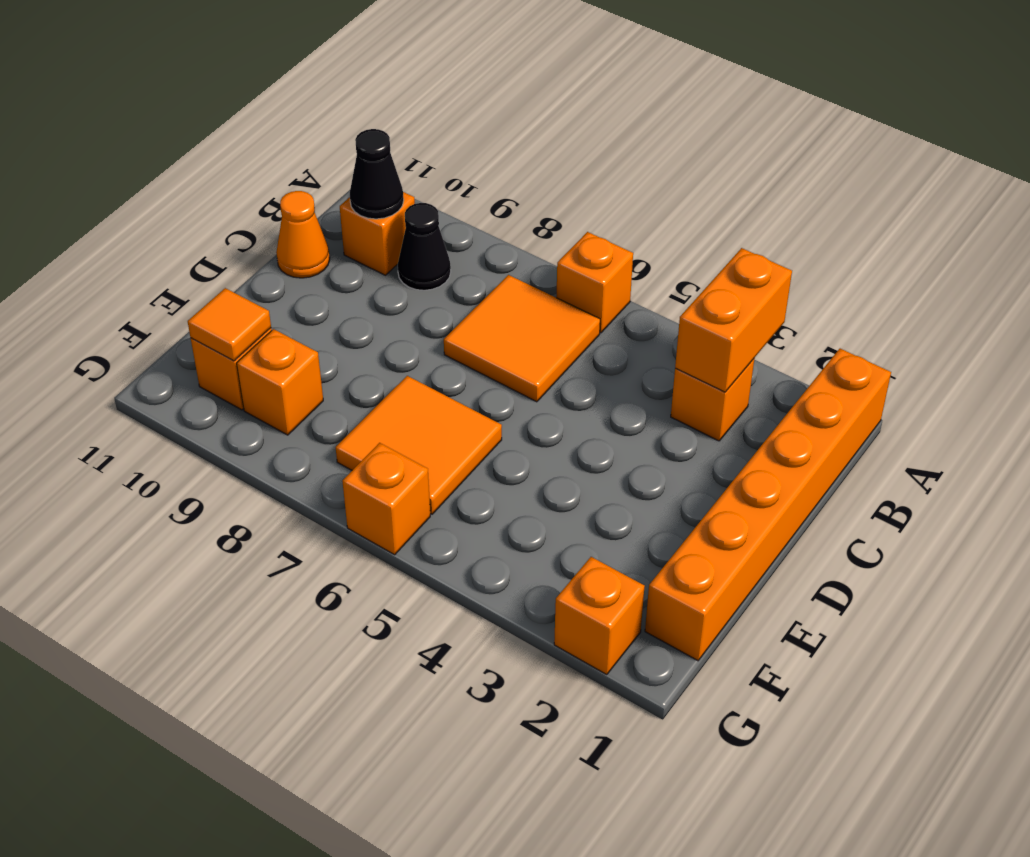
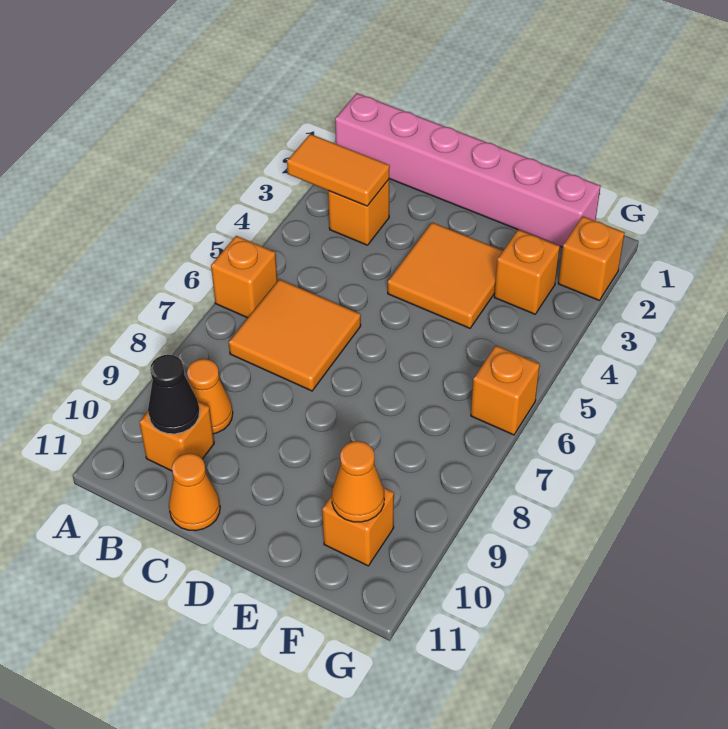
orange brick A1:F1 level 1 -> pink brick A1:F1 level 1
orange brick A3:B3 level 2 -> orange tile A3:B3 level 2
black cone B9 level 1 -> orange cone B9 level 1
orange tile E6:F7 level 1 -> orange tile D3:E4 level 1
orange brick F9 level 1 -> orange brick F3 level 1
orange tile F10 level 2 -> orange cone F10 level 2

